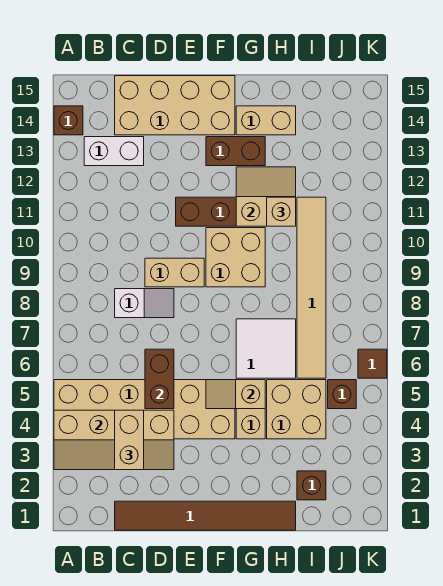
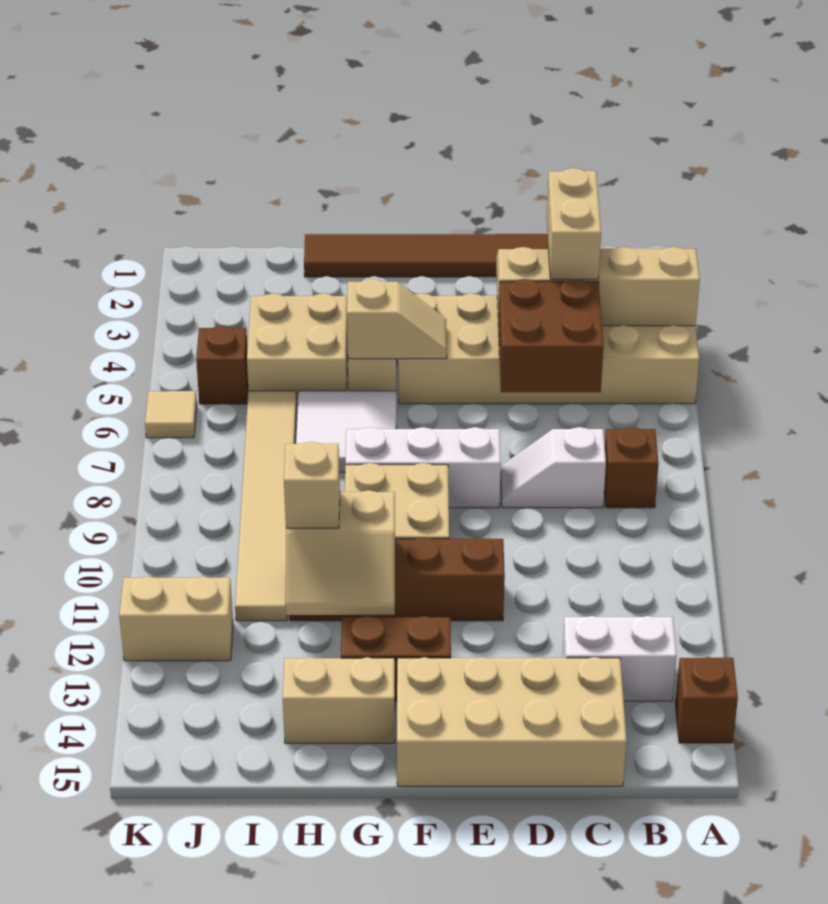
brown brick D5:D6 level 2 -> brown brick C5:D6 level 2
tan brick D9:E9 level 1 -> tan brick J12:K12 level 1
none -> white brick E8:G8 level 1
brown brick I2 level 1 -> brown brick B8 level 1
brown tile K6 level 1 -> tan tile K6 level 1

